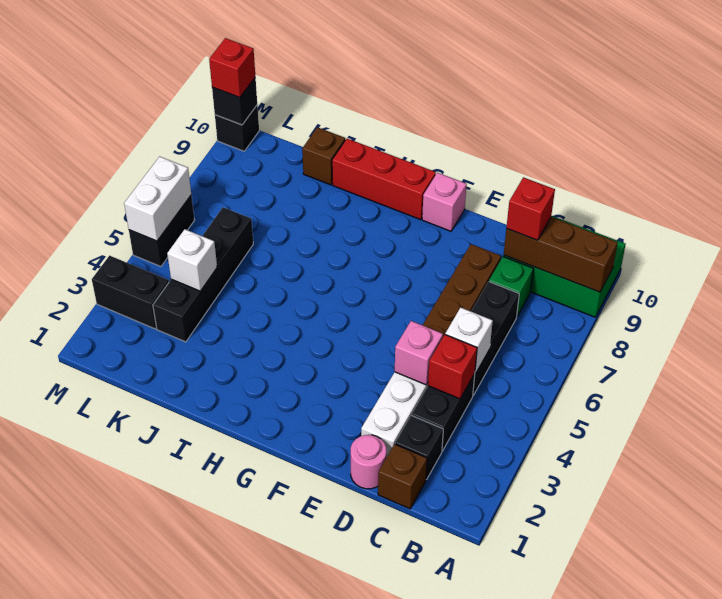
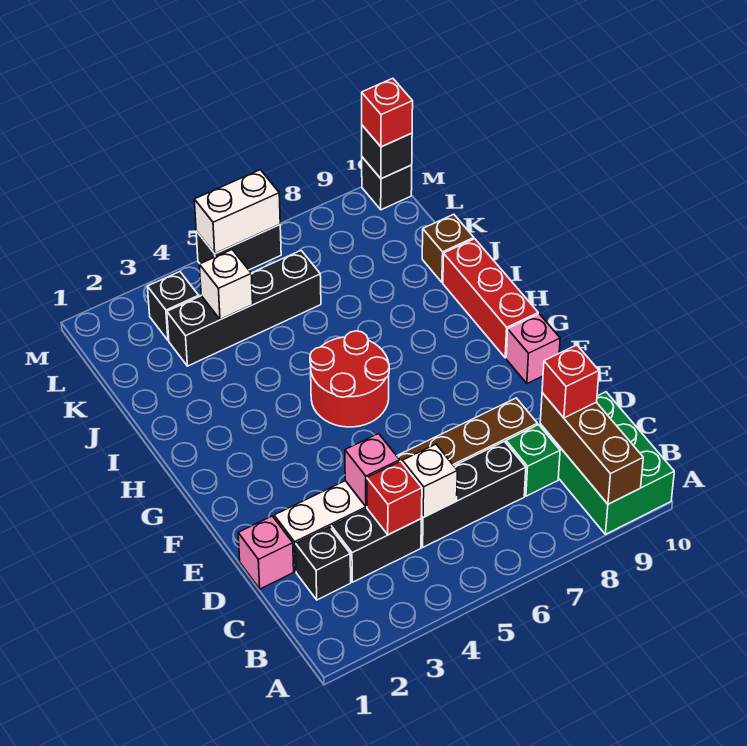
brown brick C1 level 1 -> none
pink round brick D1 level 1 -> pink brick D1 level 1
none -> red round brick G5:H6 level 1
black brick L3:M3 level 1 -> black brick L3 level 1

